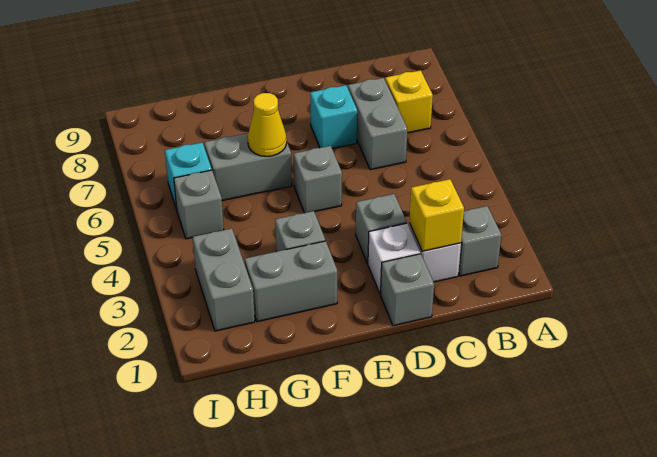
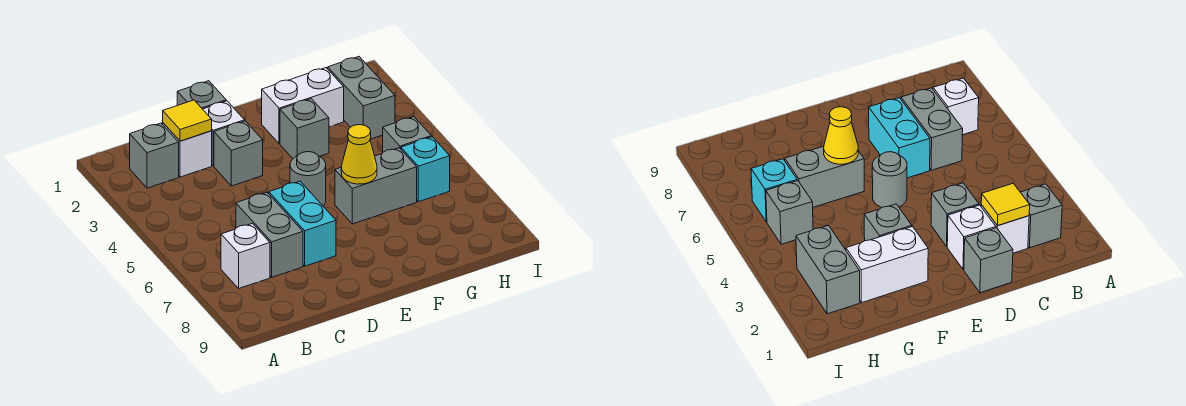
yellow brick B7 level 1 -> white brick B7 level 1
yellow brick C2 level 2 -> yellow tile C2 level 2
cyan brick D7 level 1 -> cyan brick D6:D7 level 1
grey brick E5 level 1 -> grey round brick E5 level 1
grey brick F2:G2 level 1 -> white brick F2:G2 level 1

